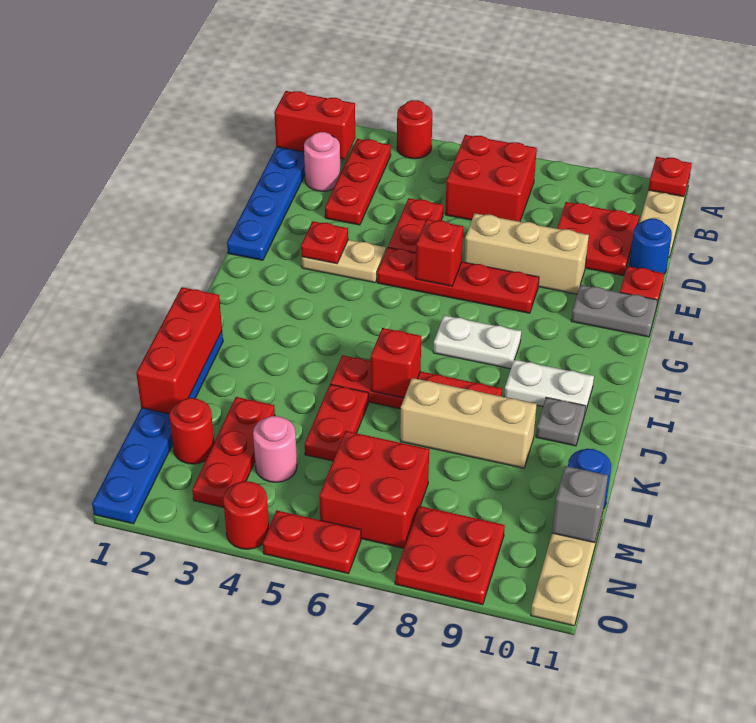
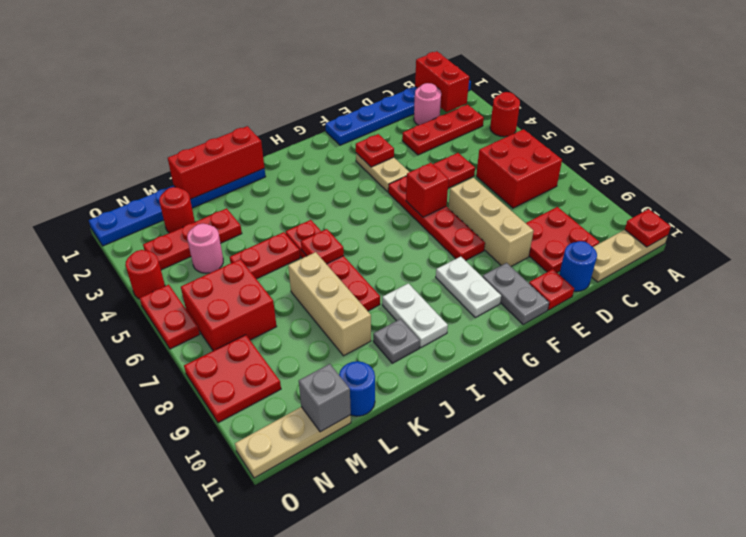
white plate H7:H8 level 1 -> white plate G9:G10 level 1
red brick J6 level 2 -> red plate J6 level 2

